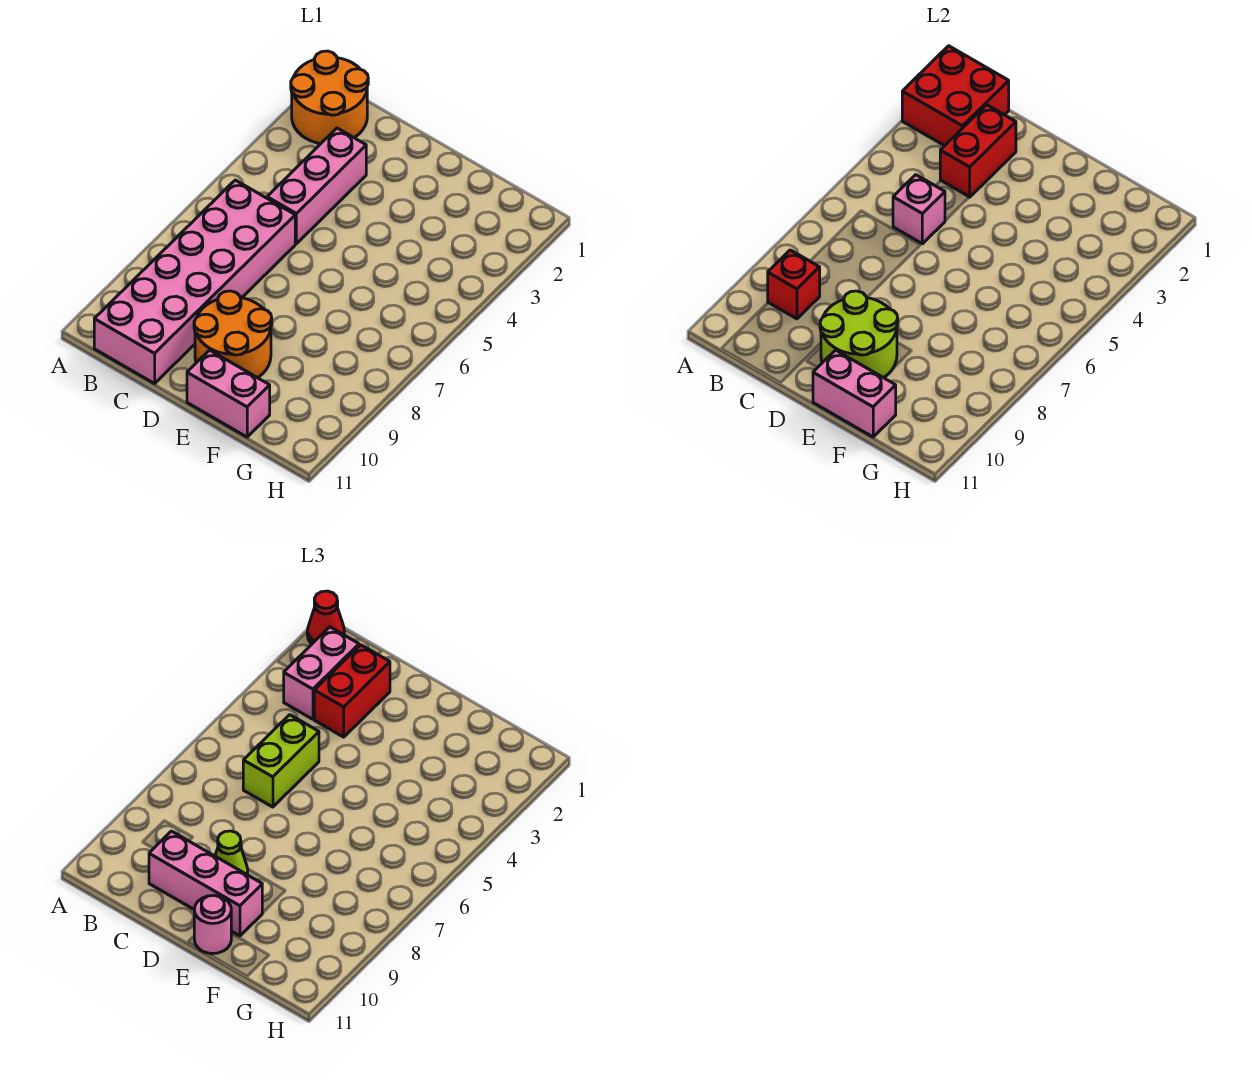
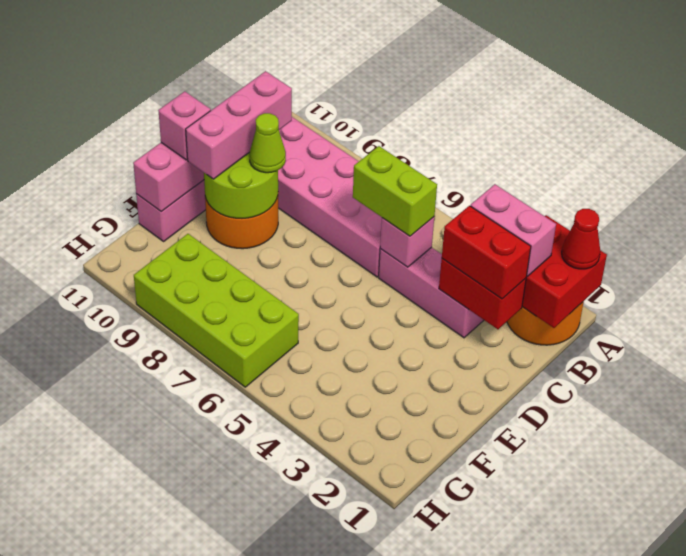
red brick B9 level 2 -> none
pink round brick E11 level 3 -> pink brick E11 level 3
none -> lime brick G6:H9 level 1

